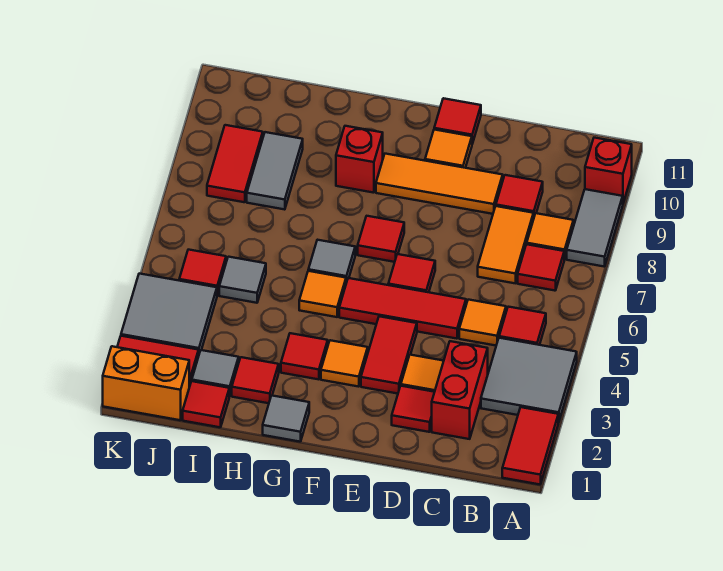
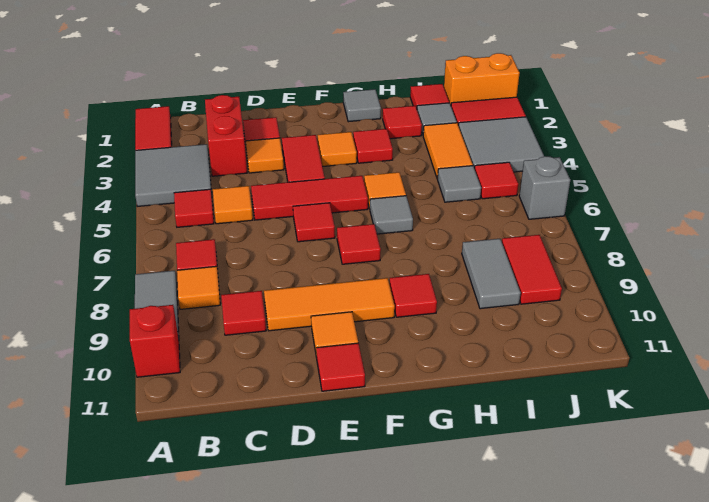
orange tile C7:C8 level 1 -> orange tile I3:I4 level 1
red brick G9 level 1 -> red tile G9 level 1
none -> grey brick K6 level 1

